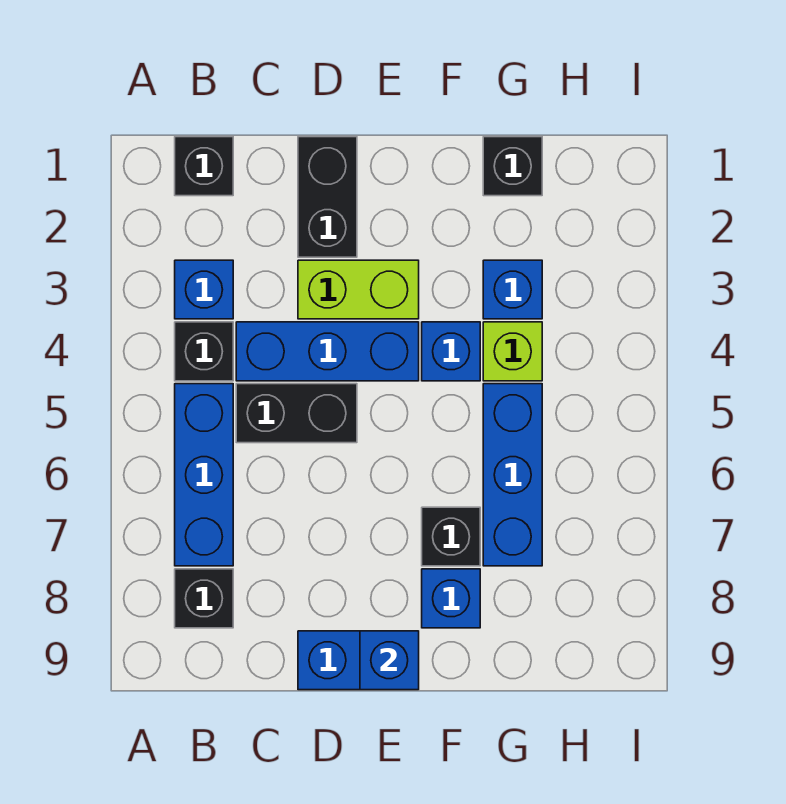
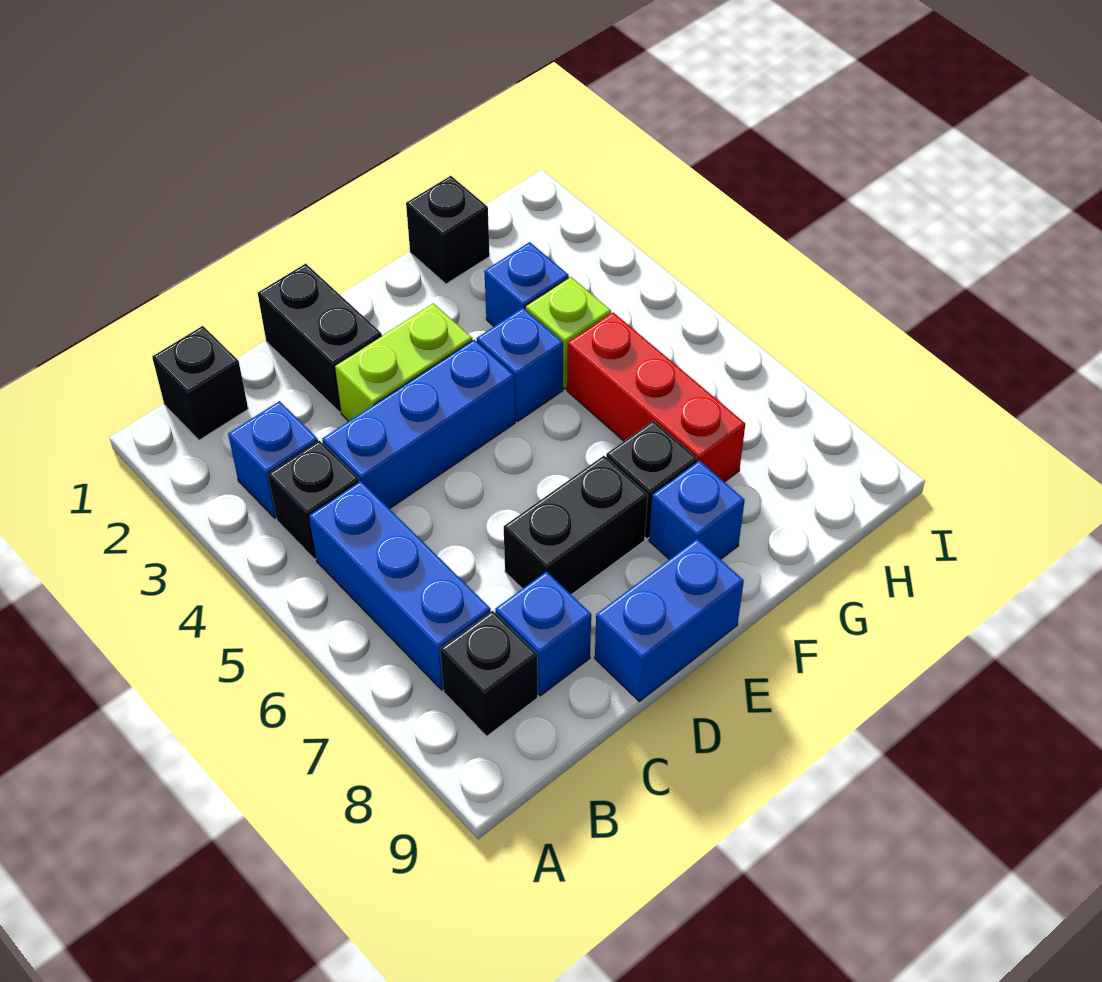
black brick C5:D5 level 1 -> black brick D7:E7 level 1
blue brick E9 level 2 -> blue brick C8 level 1
blue brick G5:G7 level 1 -> red brick G5:G7 level 1

